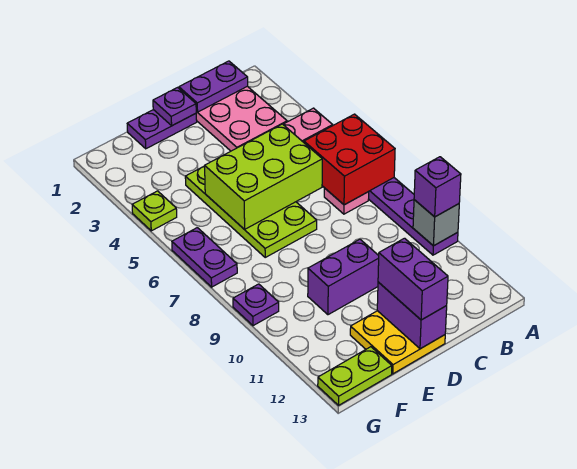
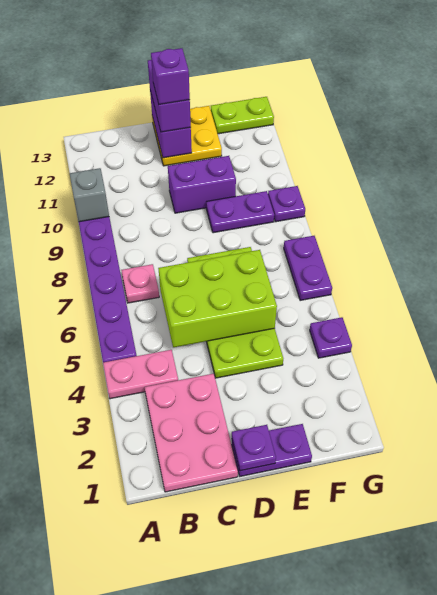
red brick A6:B7 level 2 -> none
purple brick A10 level 3 -> purple brick D12 level 4
purple plate B1:C1 level 2 -> purple plate E9:F9 level 1
lime plate G4 level 1 -> purple plate G4 level 1

